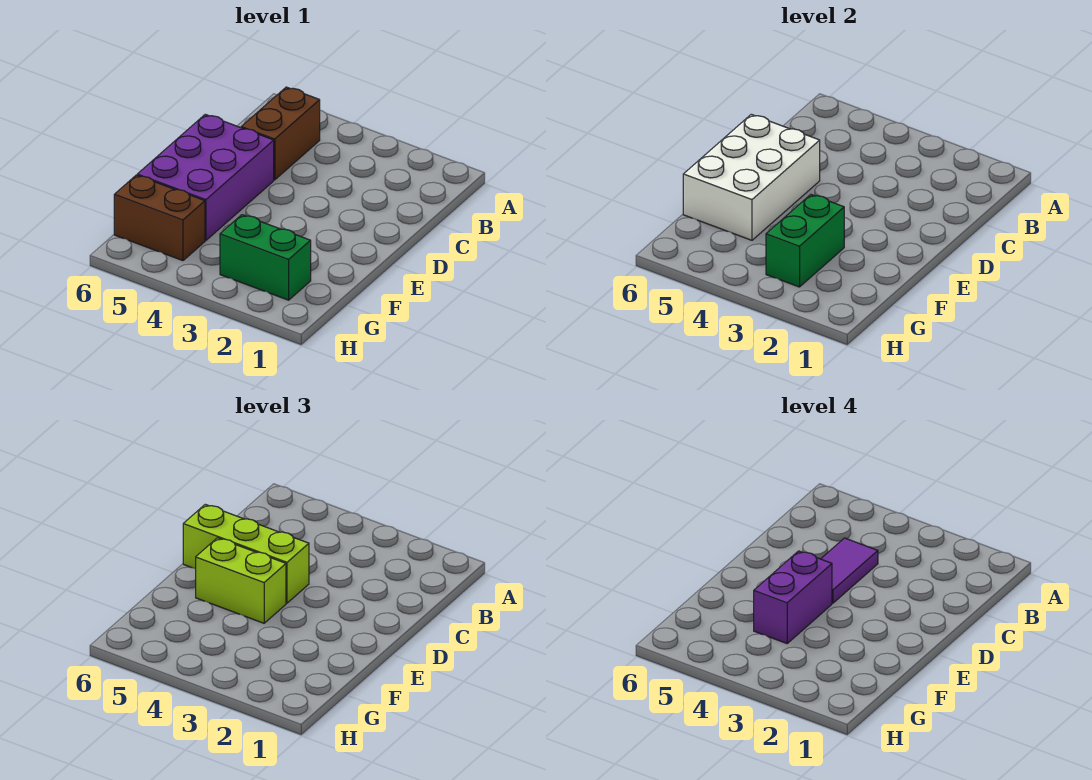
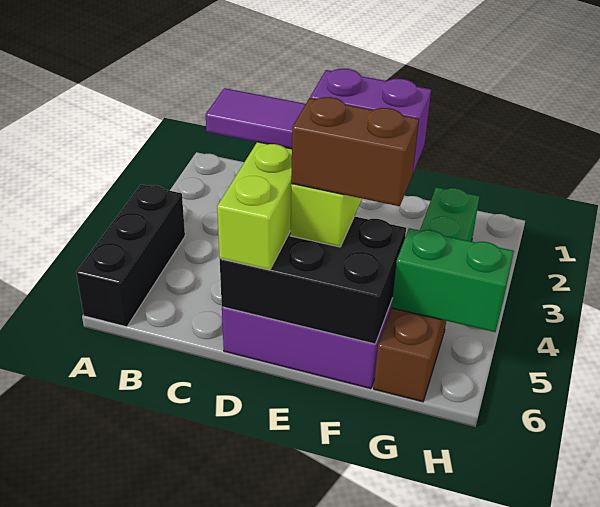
none -> black brick A4:A6 level 1
brown brick B5:C5 level 1 -> brown brick E5:F5 level 4
white brick D5:F6 level 2 -> black brick D5:F6 level 2
green brick F3:G3 level 2 -> green brick G5:H5 level 2

